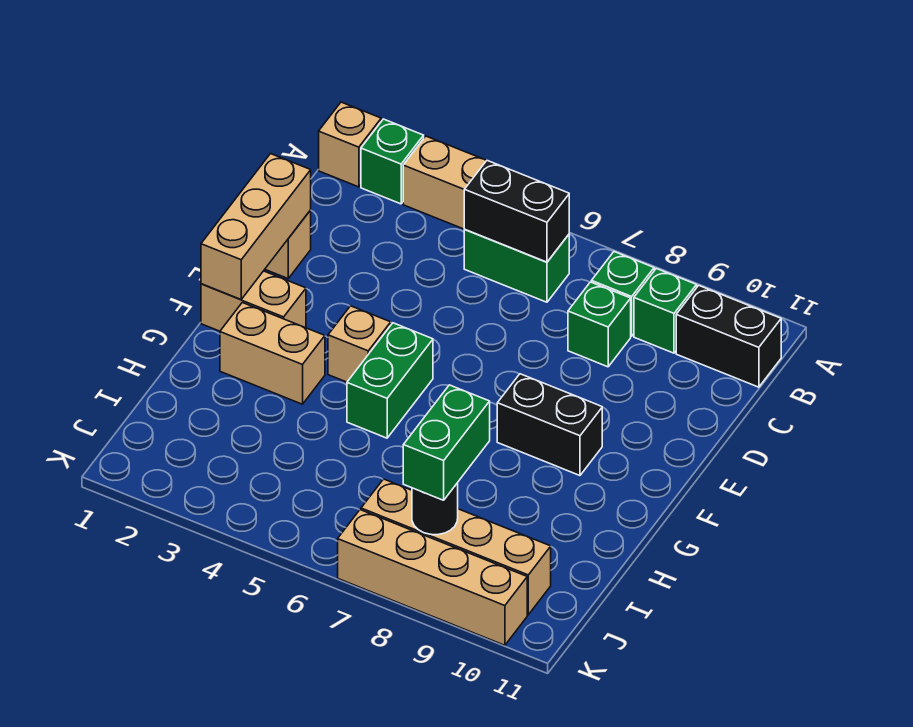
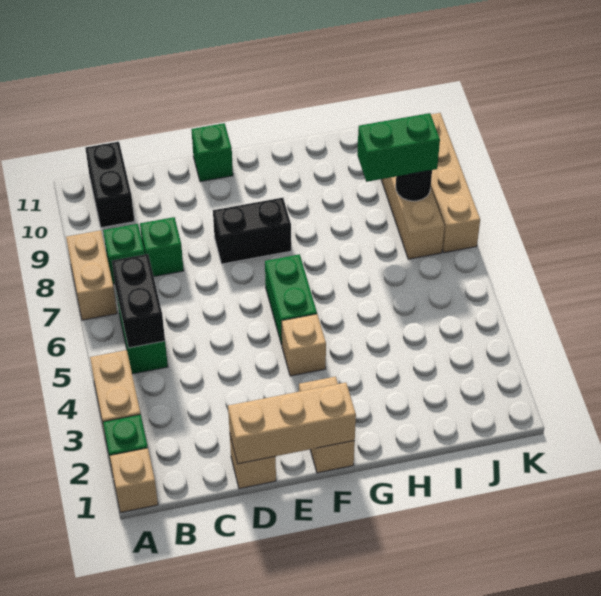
green brick B9 level 1 -> green brick E11 level 1
green brick F5:G5 level 1 -> green brick F5:F6 level 1
black brick F8:F9 level 1 -> black brick E8:F8 level 1
tan brick G2:G3 level 1 -> tan brick A7:A8 level 1

